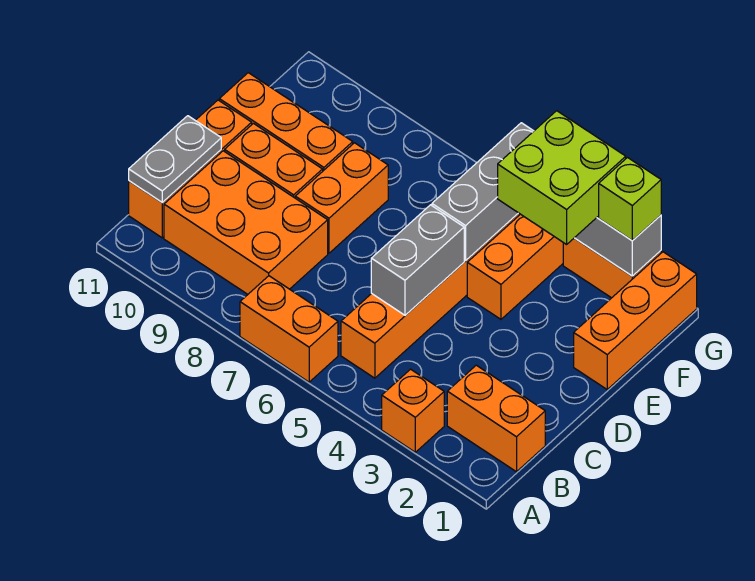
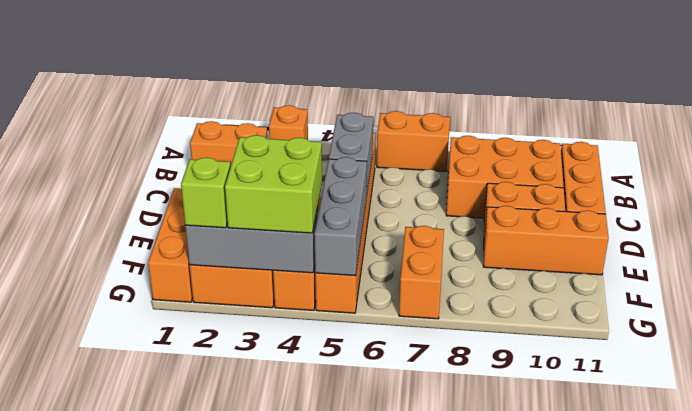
grey plate B11:C11 level 2 -> none
orange brick D8:E8 level 1 -> orange brick F7:G7 level 1

